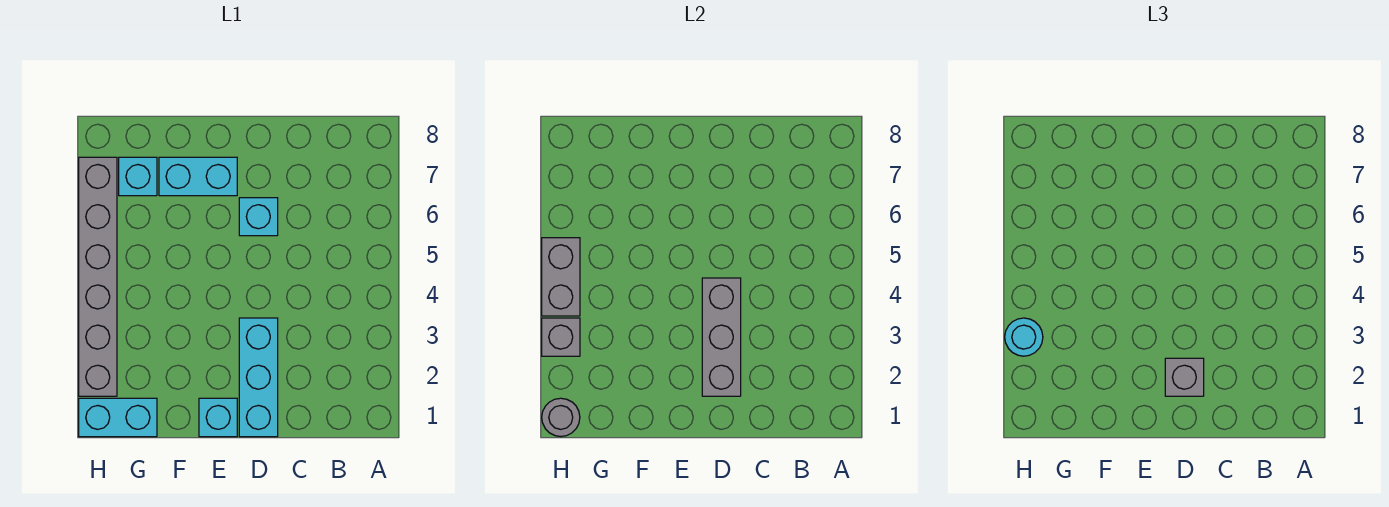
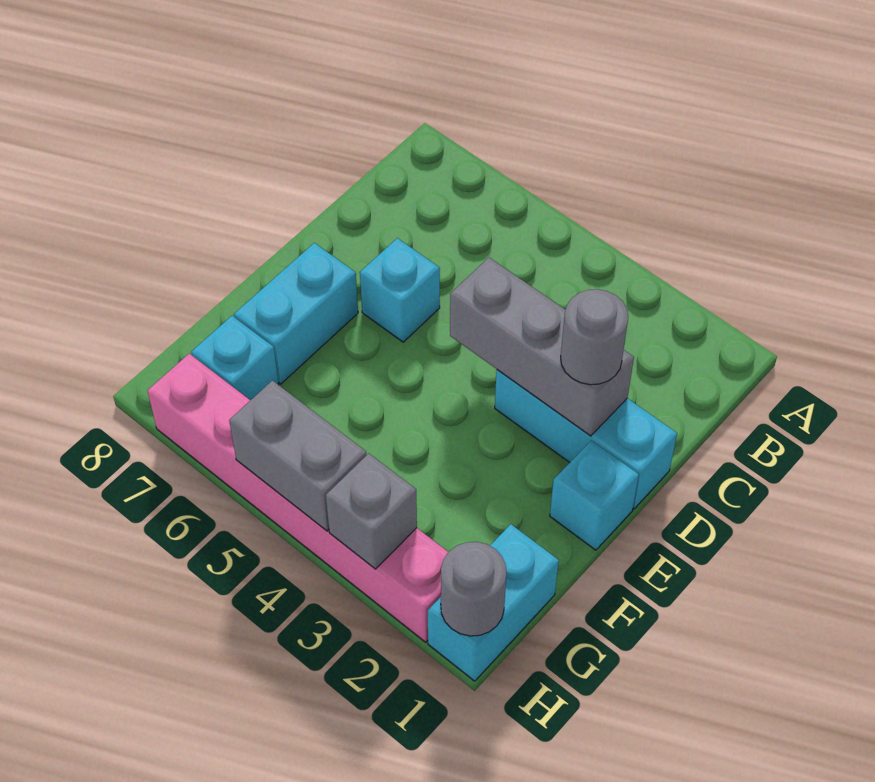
grey brick D2 level 3 -> grey round brick D2 level 3
grey brick H2:H7 level 1 -> pink brick H2:H7 level 1
cyan round brick H3 level 3 -> none

